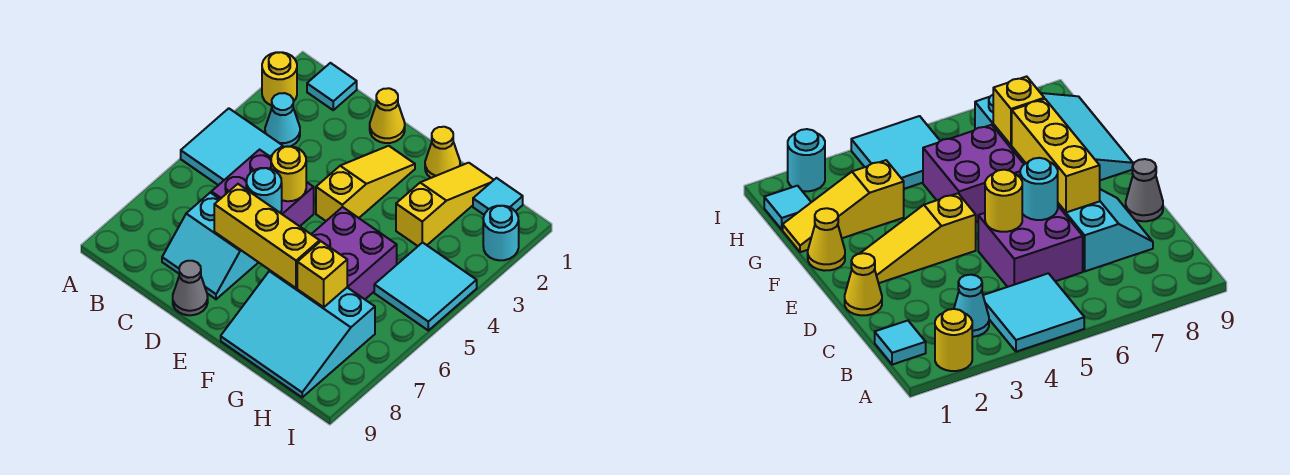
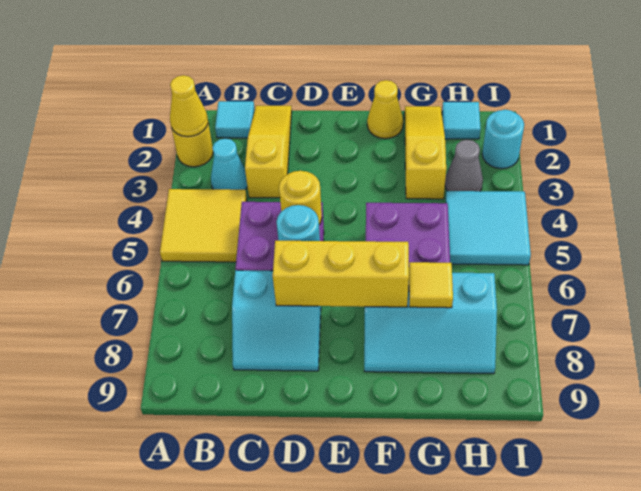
cyan tile A4:B5 level 1 -> yellow tile A4:B5 level 1
yellow cone D1 level 1 -> yellow cone A2 level 2
grey cone D9 level 1 -> grey cone H3 level 1
yellow slope E2:E4 level 1 top 4 -> yellow slope C1:C3 level 1 top 3
cyan slope F7:H9 level 1 top 7 -> cyan slope F7:H8 level 1 top 7
yellow brick G7 level 2 -> yellow tile G7 level 2

